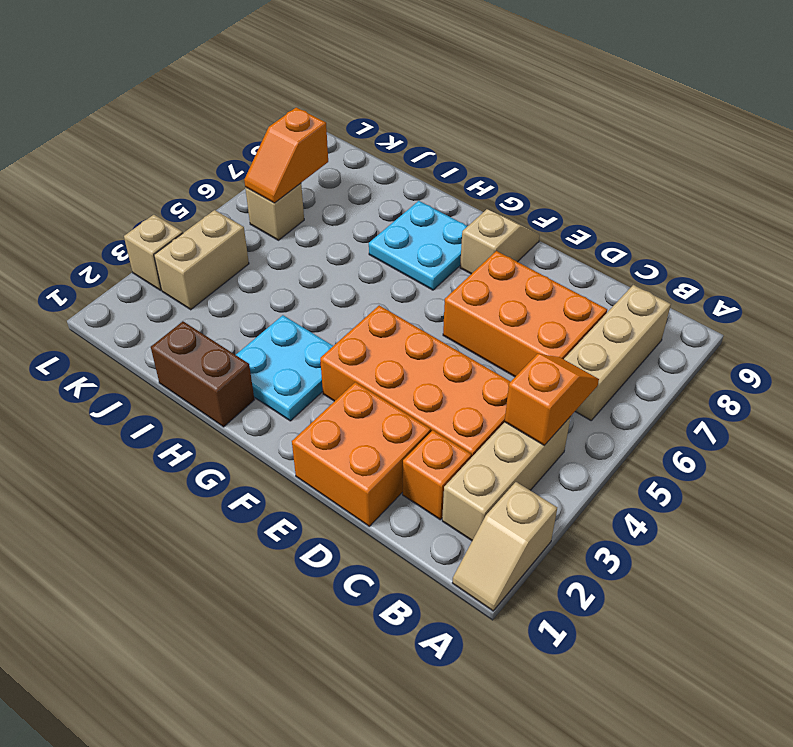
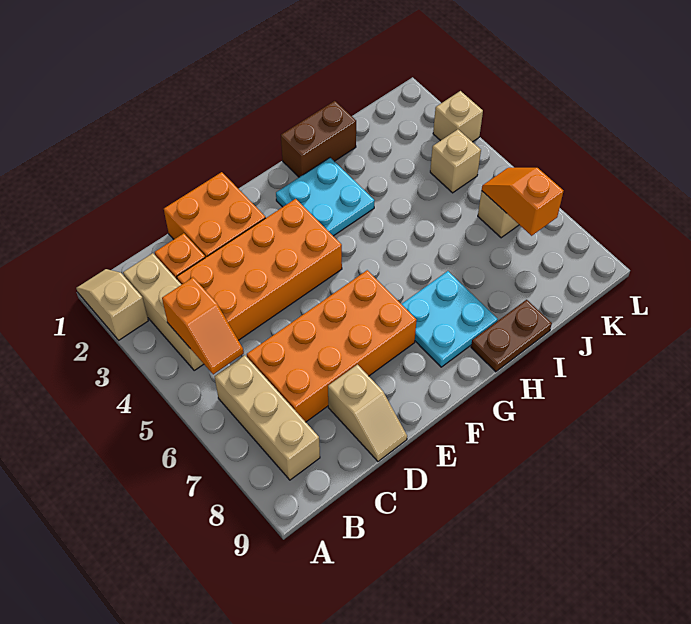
orange brick C6:E7 level 1 -> orange brick C6:F7 level 1
tan slope F8:F9 level 1 top 8 -> tan slope D8:D9 level 1 top 8
none -> brown plate H9:I9 level 1
tan brick K3:K4 level 1 -> tan brick K4 level 1

